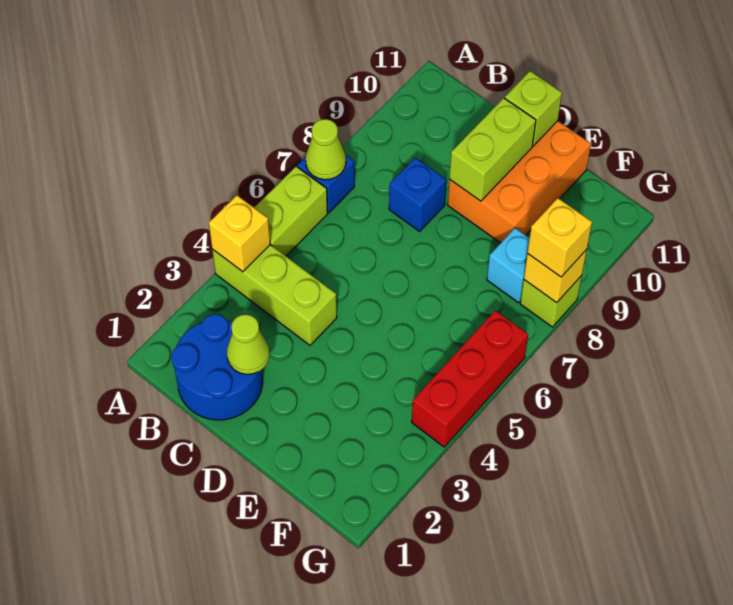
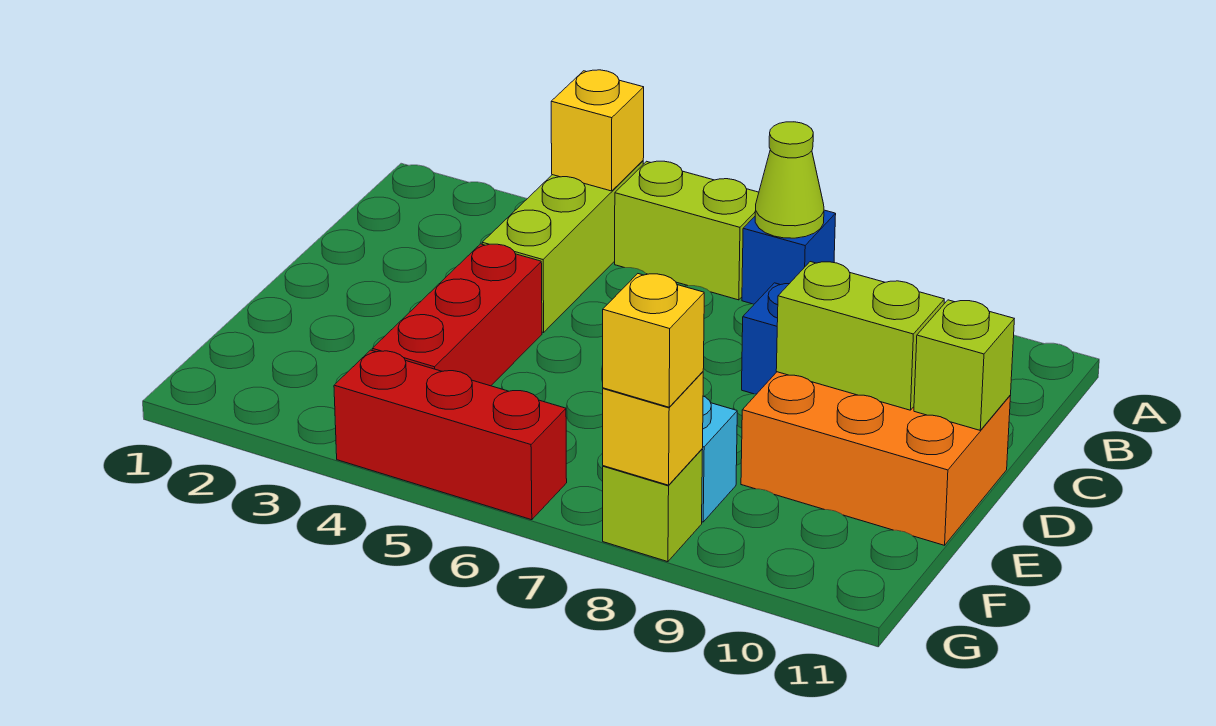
blue round brick B1:C2 level 1 -> none
lime cone C2 level 2 -> none
none -> red brick D4:F4 level 1

